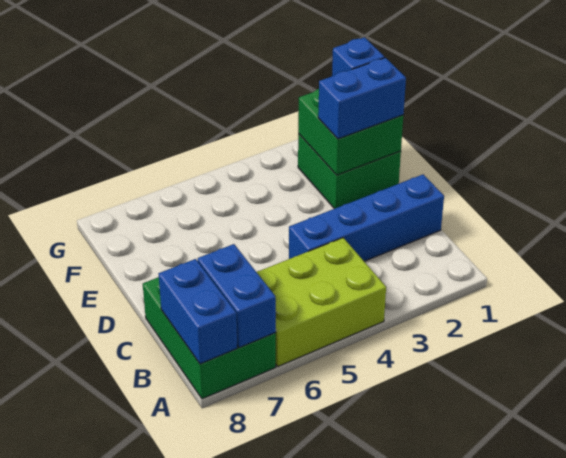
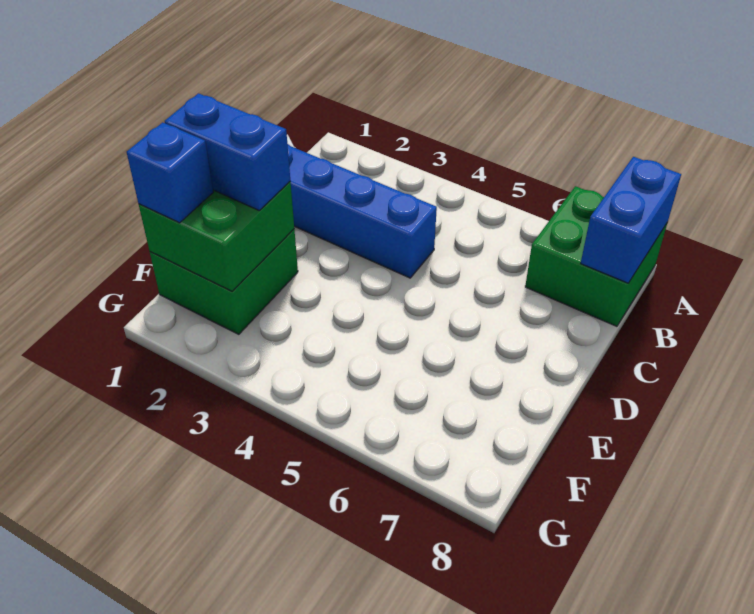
lime brick A4:B6 level 1 -> none
green brick A7:C8 level 1 -> green brick A7:B8 level 1
blue brick A7:B7 level 2 -> none

